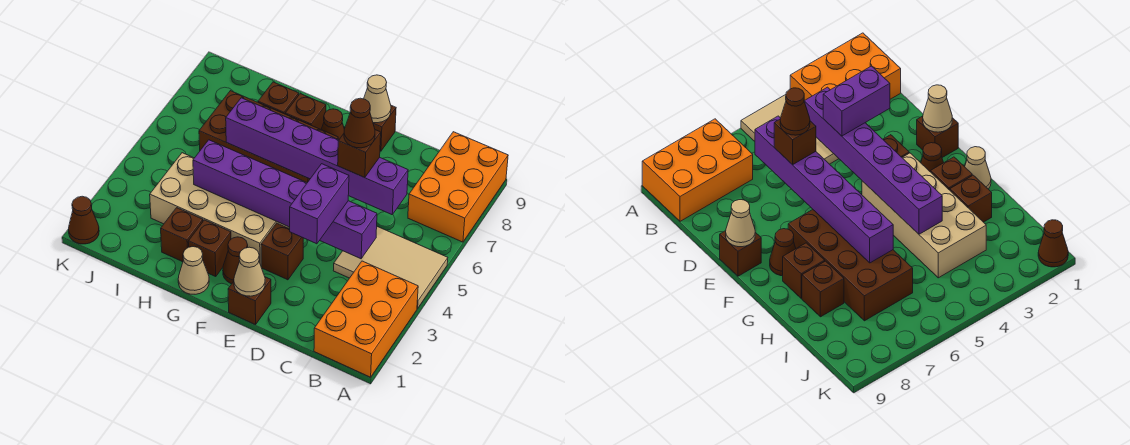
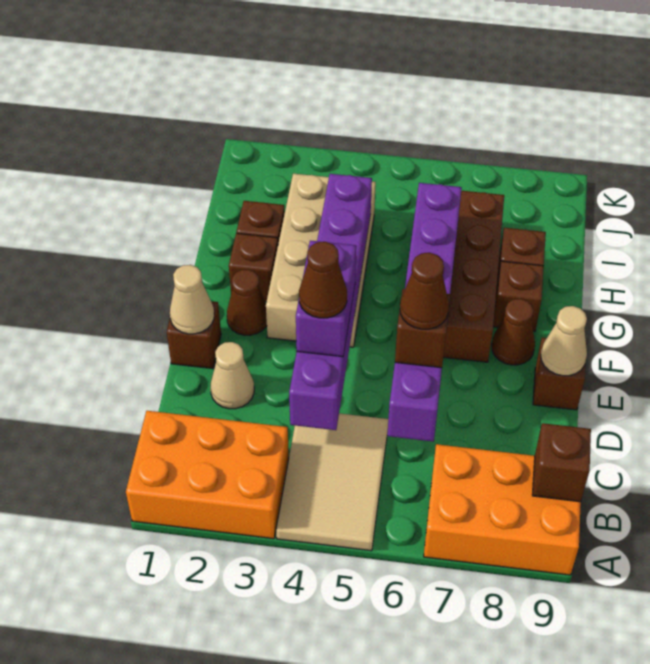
purple brick D3:D4 level 3 -> purple brick D4:E4 level 3
brown brick E3 level 1 -> brown brick B9 level 2
tan cone G1 level 1 -> tan cone D2 level 1
brown cone K1 level 1 -> brown cone D4 level 4

